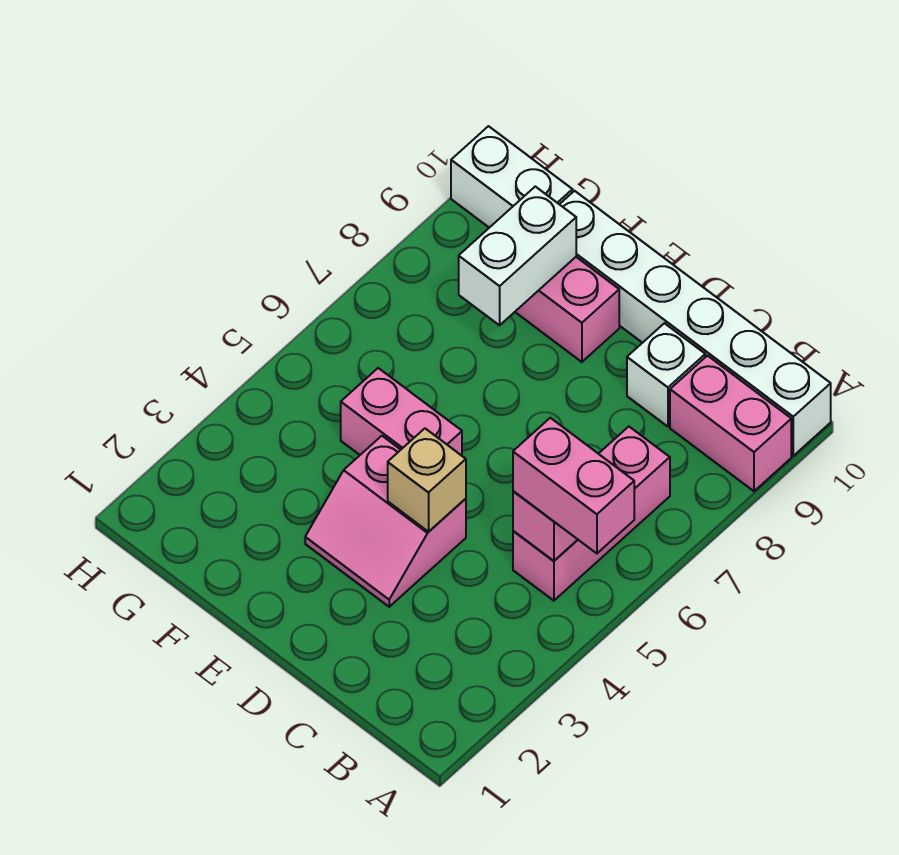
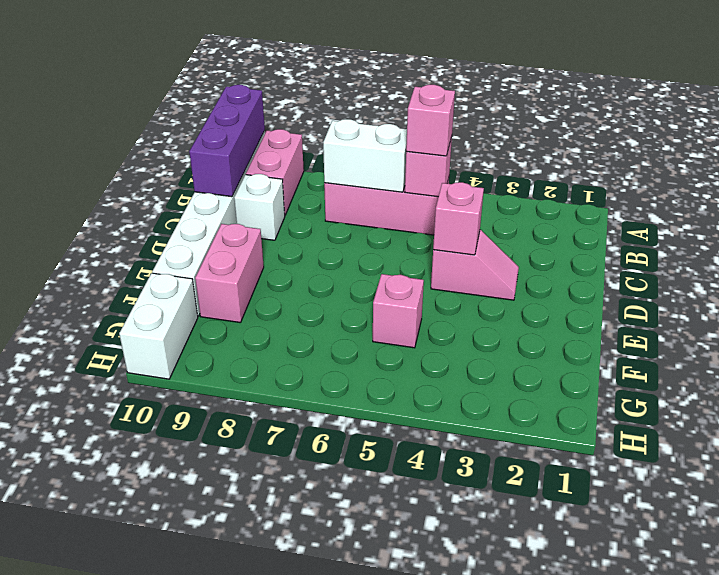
pink brick A5:B5 level 3 -> pink brick B5 level 3
none -> purple brick A10:C10 level 2
pink slope D3:E4 level 1 top 4 -> pink slope D3:D4 level 1 top 4
tan brick D4 level 2 -> pink brick D4 level 2
pink brick E5:F5 level 1 -> pink brick F5 level 1
white brick F8:F9 level 2 -> white brick B6:B7 level 2

